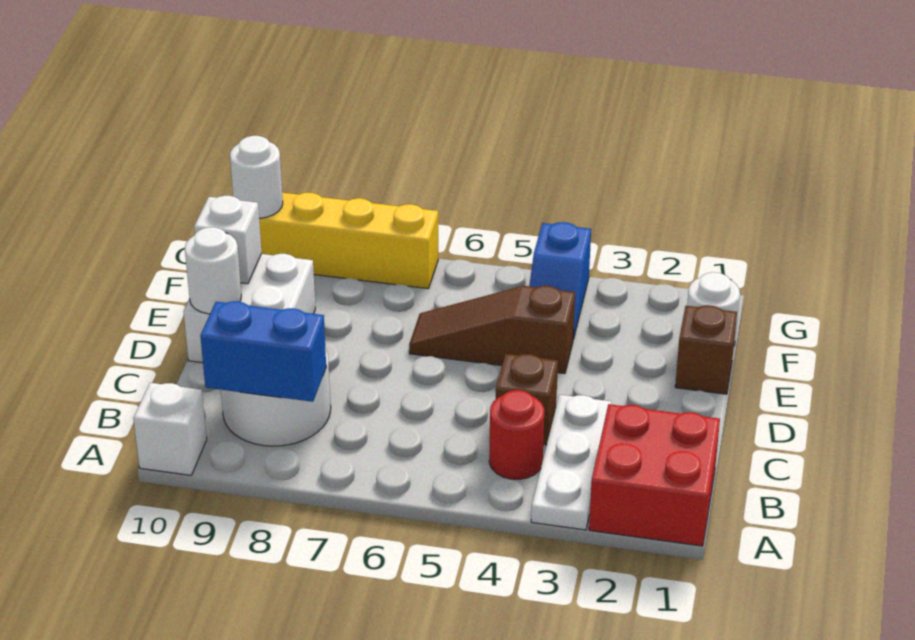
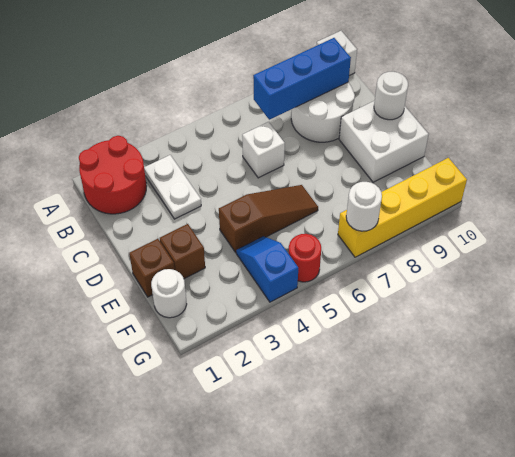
red brick A1:B2 level 1 -> red round brick A1:B2 level 1
white plate A3:C3 level 1 -> white plate B3:C3 level 1
red round brick B4 level 1 -> red round brick G5 level 1
blue brick B8:B9 level 2 -> blue brick B7:B9 level 2
brown brick C4 level 1 -> brown brick E2 level 1
white brick E10 level 2 -> white brick C6 level 1
white round brick G10 level 2 -> white round brick G7 level 2

